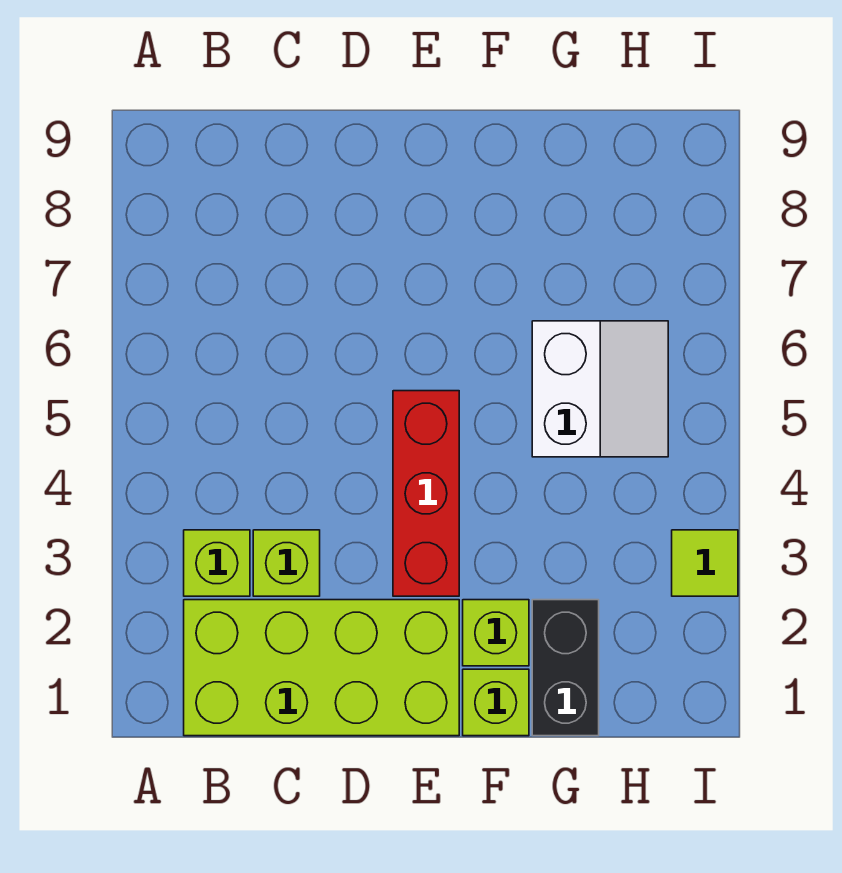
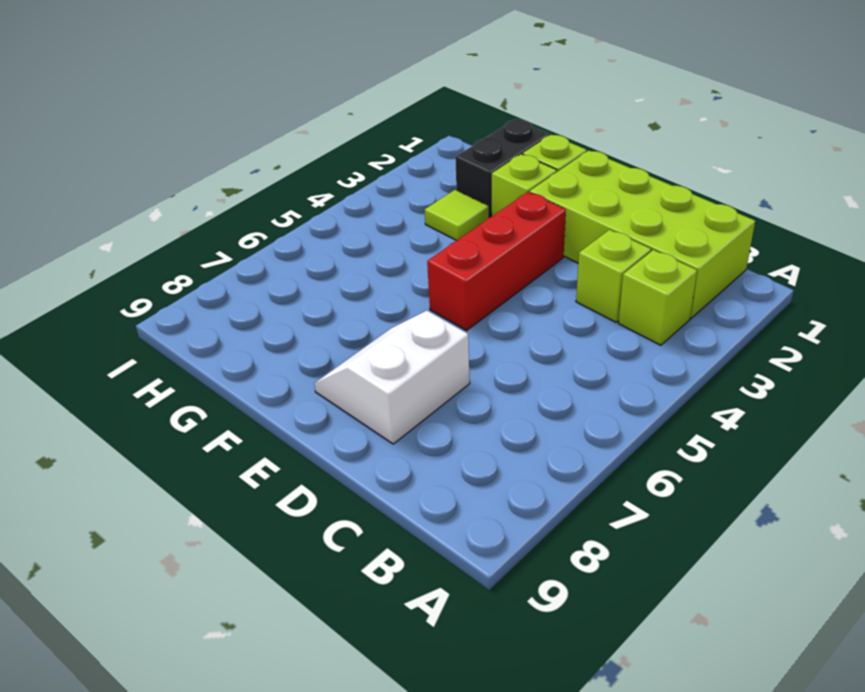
white slope G5:H6 level 1 top G -> white slope D7:E8 level 1 top D
lime tile I3 level 1 -> lime tile G3 level 1

